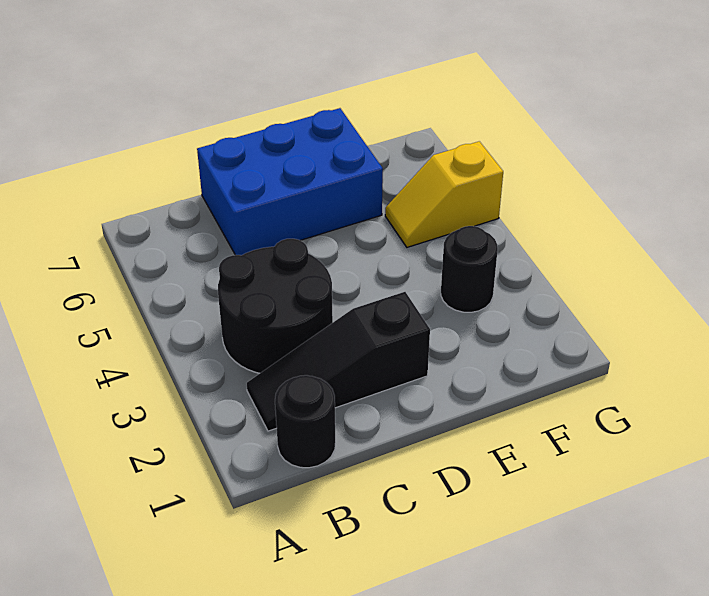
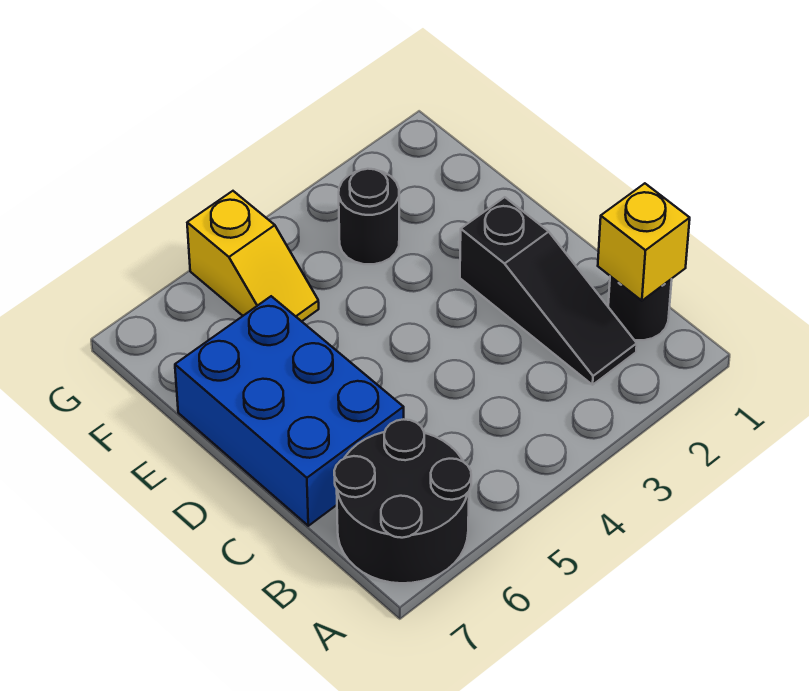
none -> yellow brick B1 level 2
black round brick B3:C4 level 1 -> black round brick A6:B7 level 1

